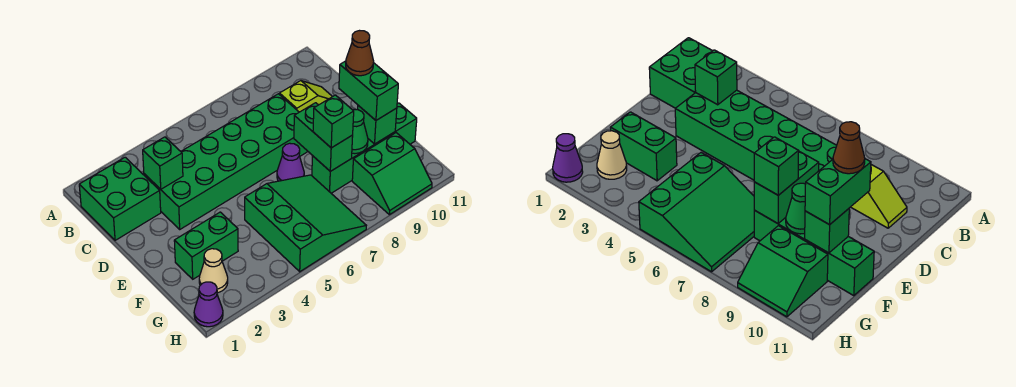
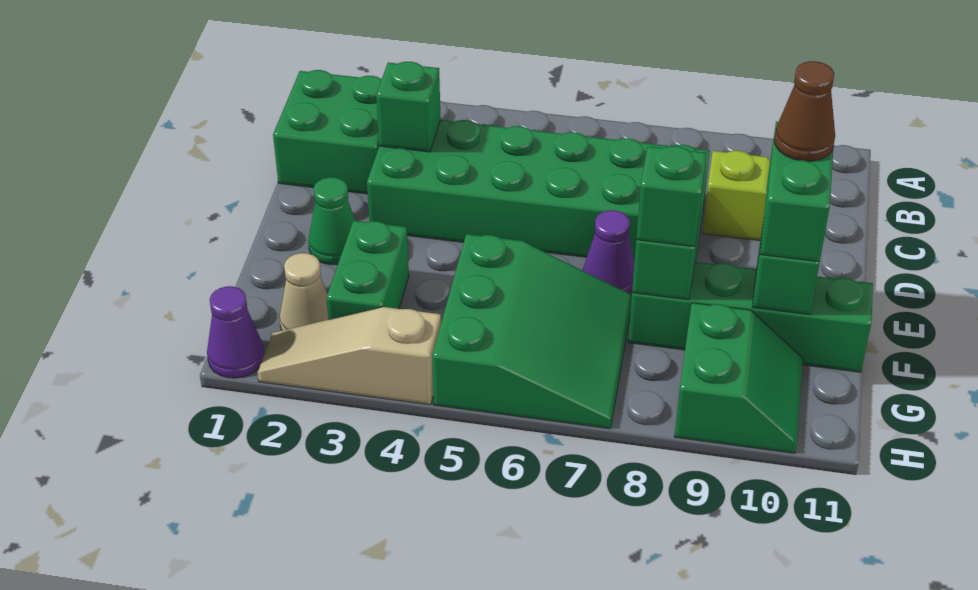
green brick F2:F3 level 1 -> green brick F3:G3 level 1
green cone F9 level 2 -> green cone E2 level 1
green slope G9:H10 level 1 top G -> green slope G9:H10 level 1 top 9
none -> tan slope H2:H4 level 1 top 4

